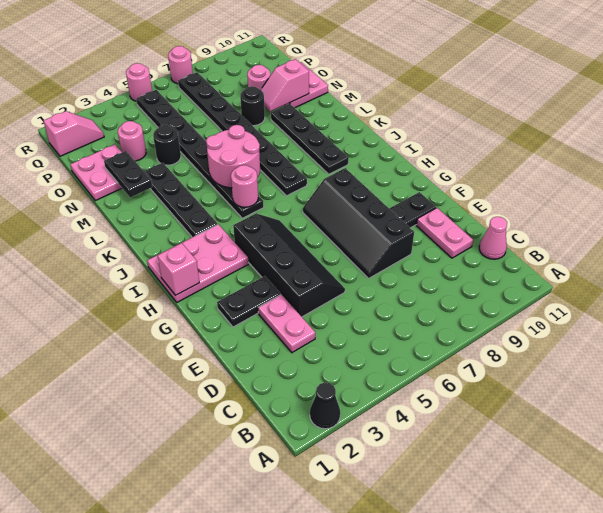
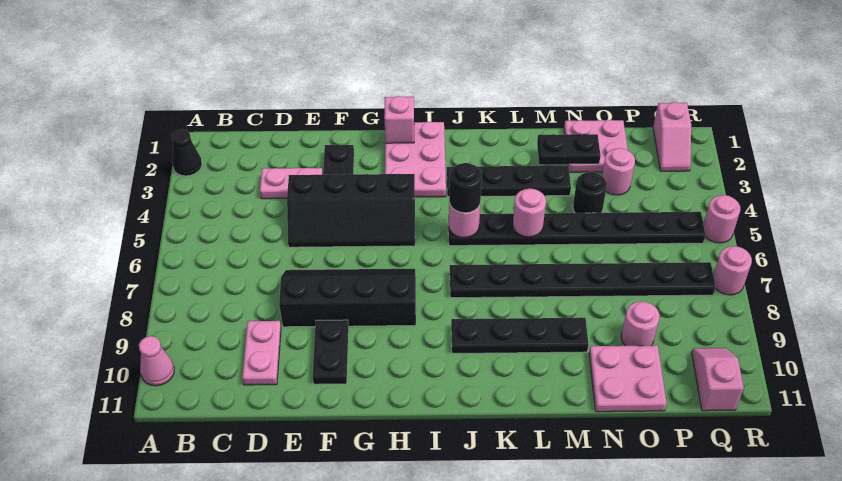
pink cone C11 level 1 -> pink cone A10 level 1
pink plate D10:E10 level 1 -> pink plate D9:D10 level 1
pink round brick K5:L6 level 2 -> pink round brick L5 level 2
black round brick N8 level 1 -> black round brick J5 level 3
pink slope N9:N10 level 2 top 10 -> pink slope Q10:Q11 level 1 top 11

